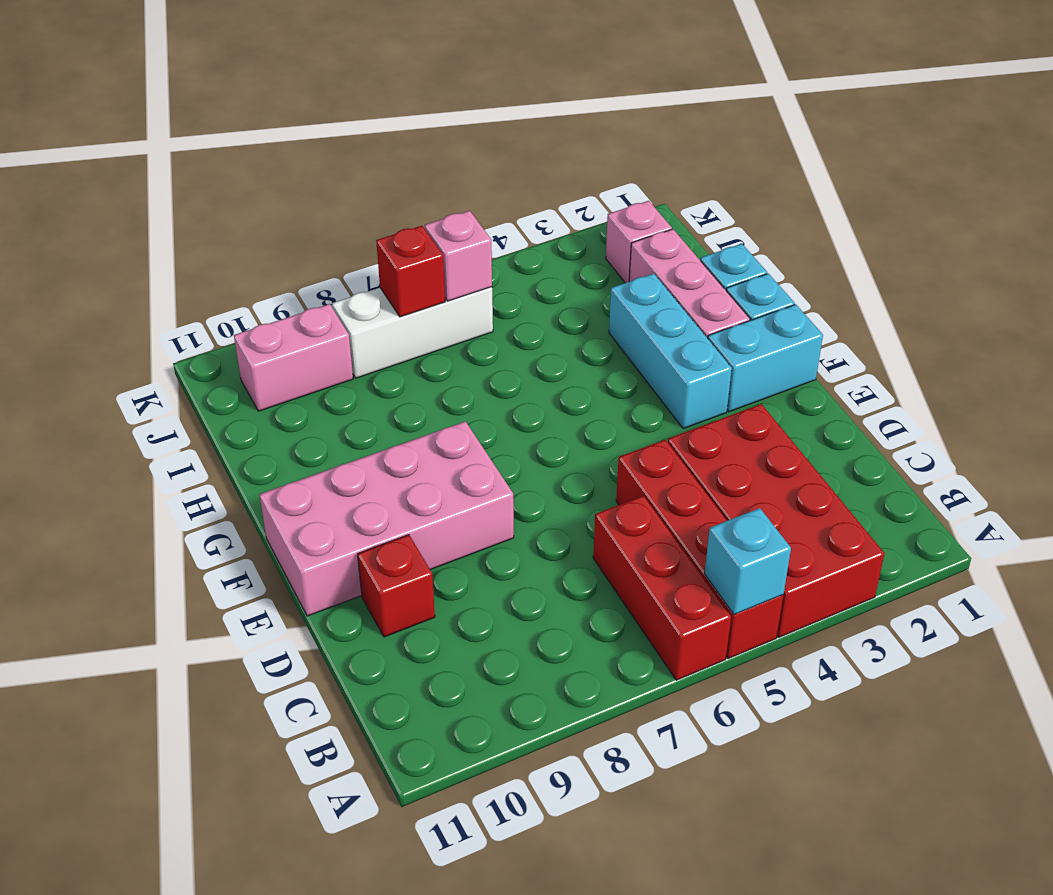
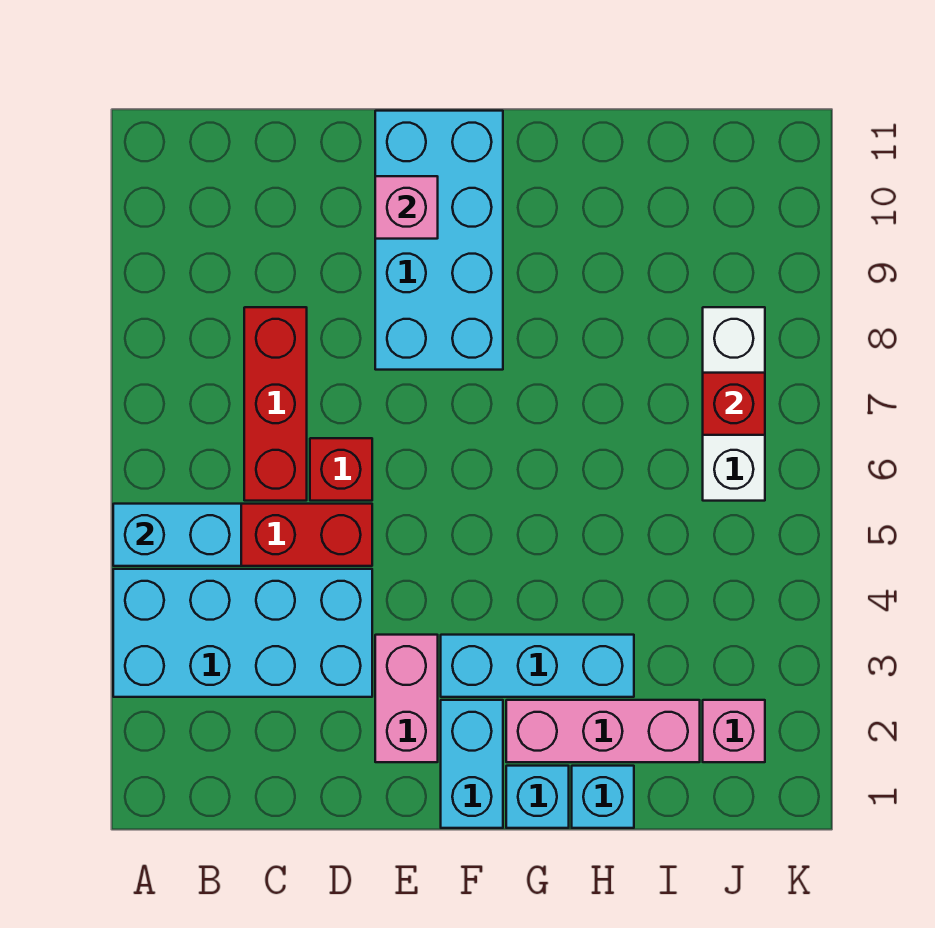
red brick A3:D4 level 1 -> cyan brick A3:D4 level 1
cyan brick A5 level 2 -> cyan brick A5:B5 level 2
red brick A6:C6 level 1 -> red brick C6:C8 level 1
red brick D10 level 1 -> red brick D6 level 1
pink brick E8:F11 level 1 -> cyan brick E8:F11 level 1
pink brick J6 level 2 -> pink brick E10 level 2
pink brick J9:J10 level 1 -> pink brick E2:E3 level 1

